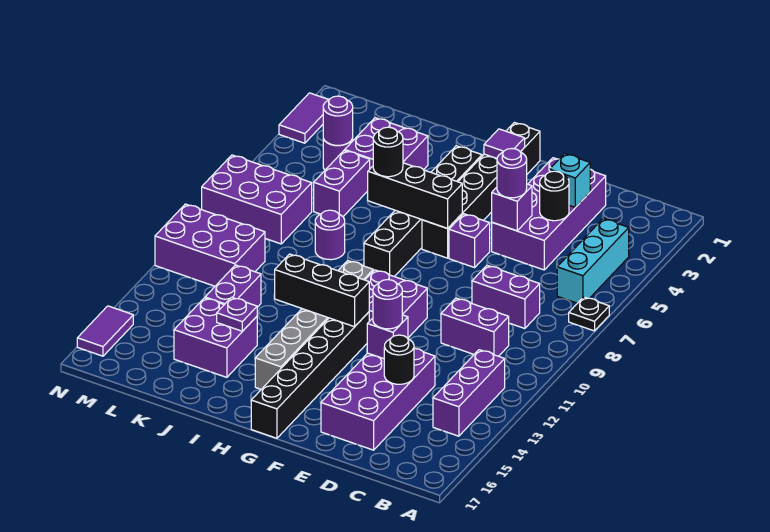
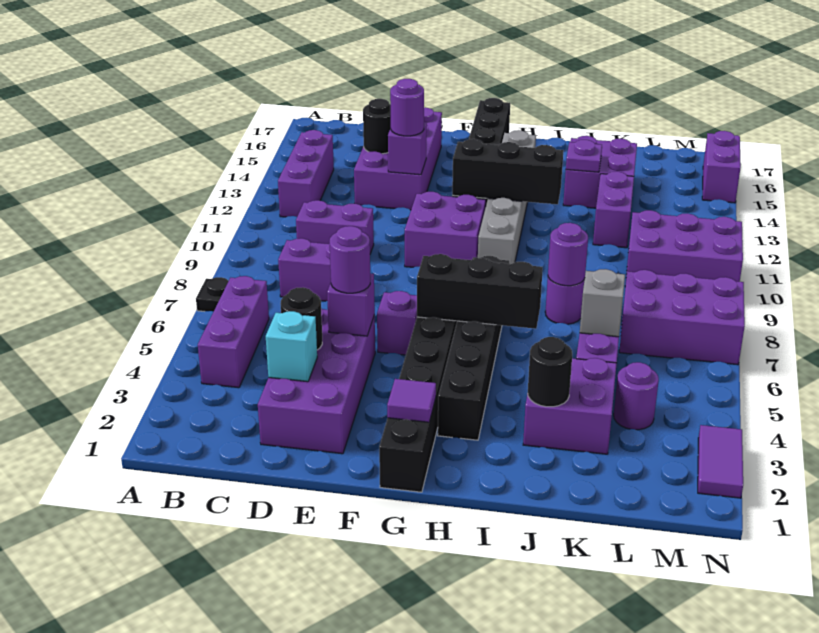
cyan brick B4:B6 level 1 -> purple brick B4:B6 level 1
black round brick I6 level 3 -> black round brick J3 level 2
none -> grey brick K6 level 2
purple round brick L4 level 2 -> purple round brick J8 level 2
purple tile N15:N16 level 1 -> purple brick N15:N16 level 1

